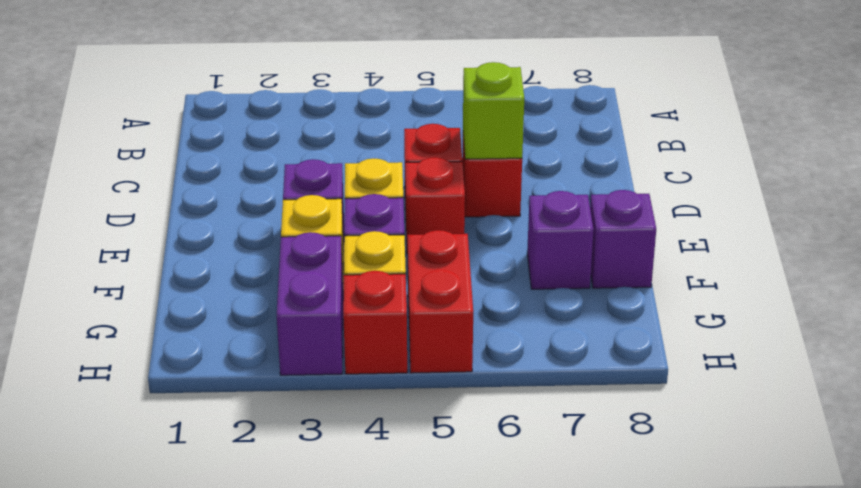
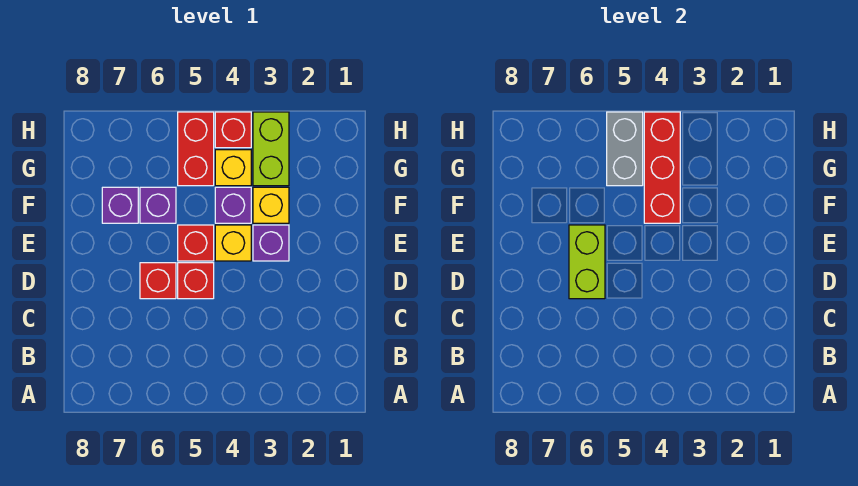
lime brick D6 level 2 -> lime brick D6:E6 level 2
none -> red brick F4:H4 level 2
purple brick F8 level 1 -> purple brick F6 level 1
purple brick G3:H3 level 1 -> lime brick G3:H3 level 1
none -> grey brick G5:H5 level 2

